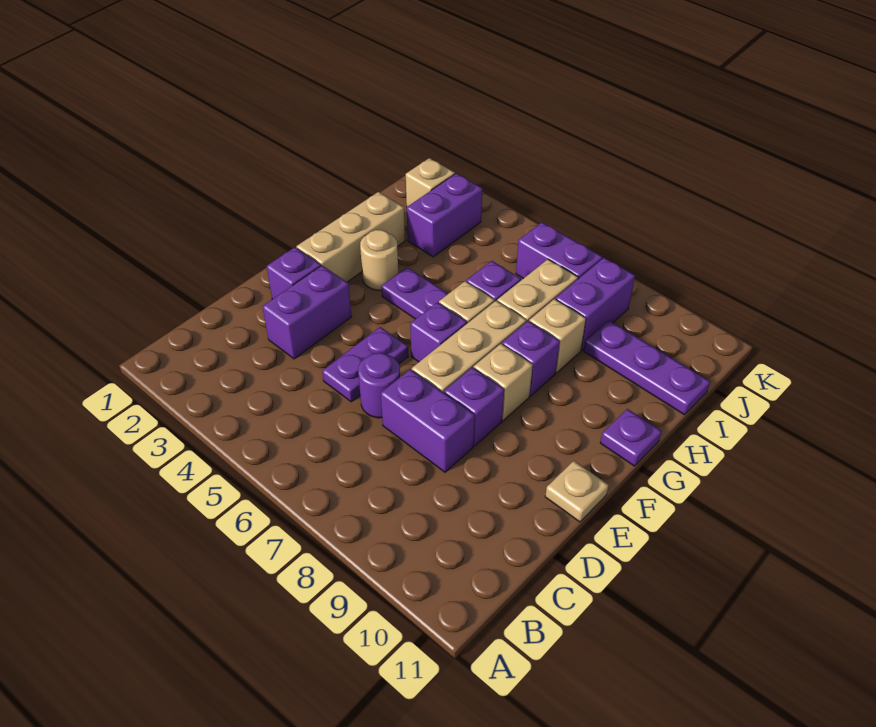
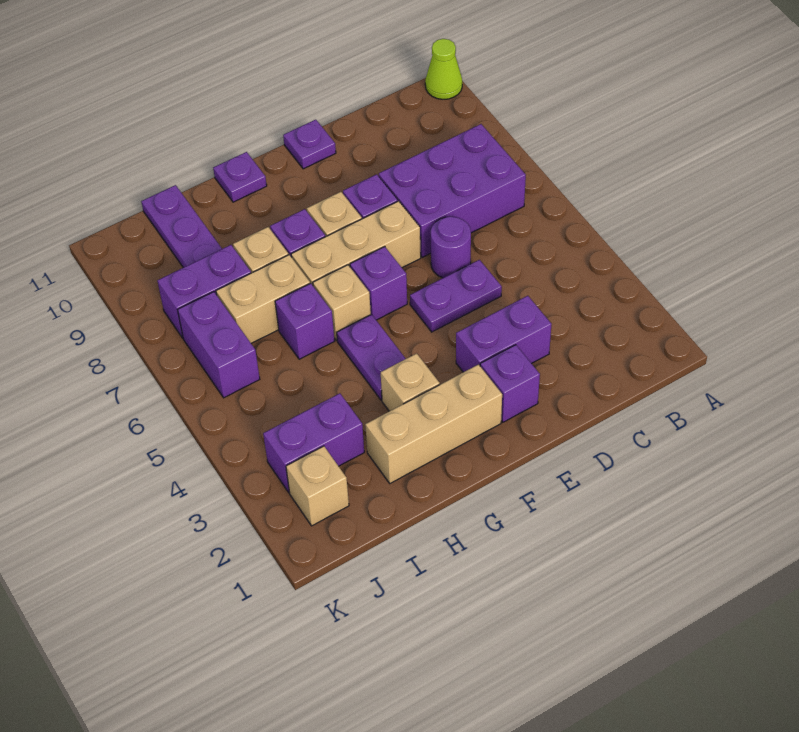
none -> lime cone A11 level 1
purple brick D7:D8 level 1 -> purple brick B7:D8 level 1
tan plate E11 level 1 -> purple plate E11 level 1
tan round brick G3 level 1 -> tan brick G3 level 1

